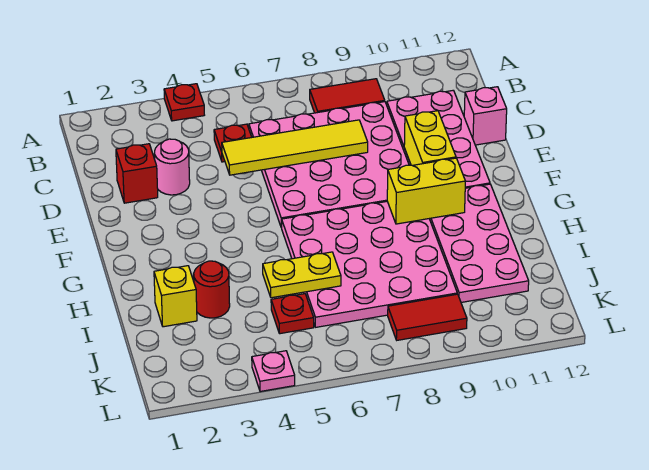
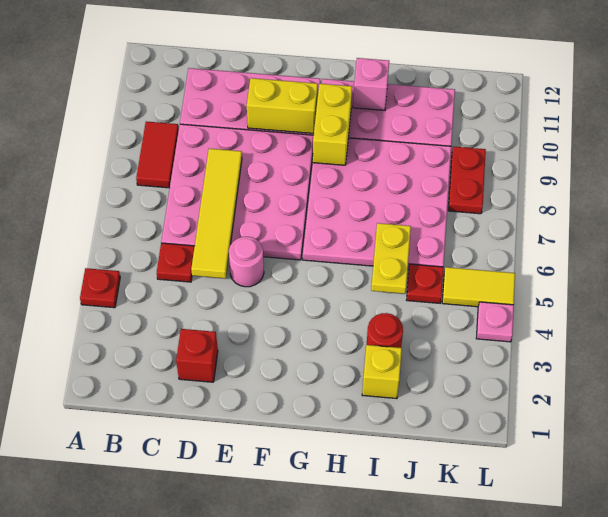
pink round brick D3 level 1 -> pink round brick E5 level 1
pink brick D12 level 1 -> pink brick H11 level 2
none -> yellow tile K5:L5 level 1
red tile K8:K9 level 1 -> red plate K8:K9 level 1

